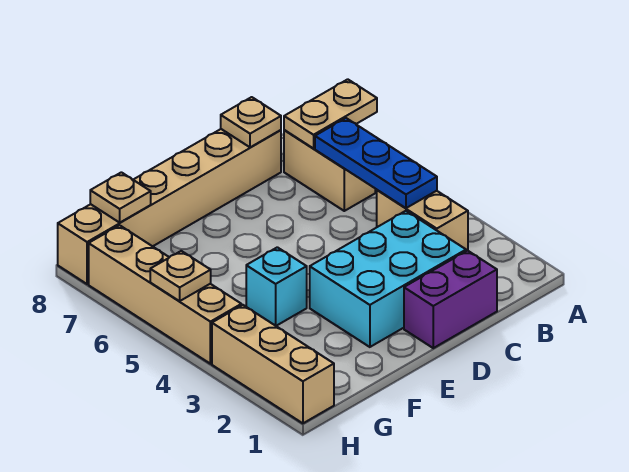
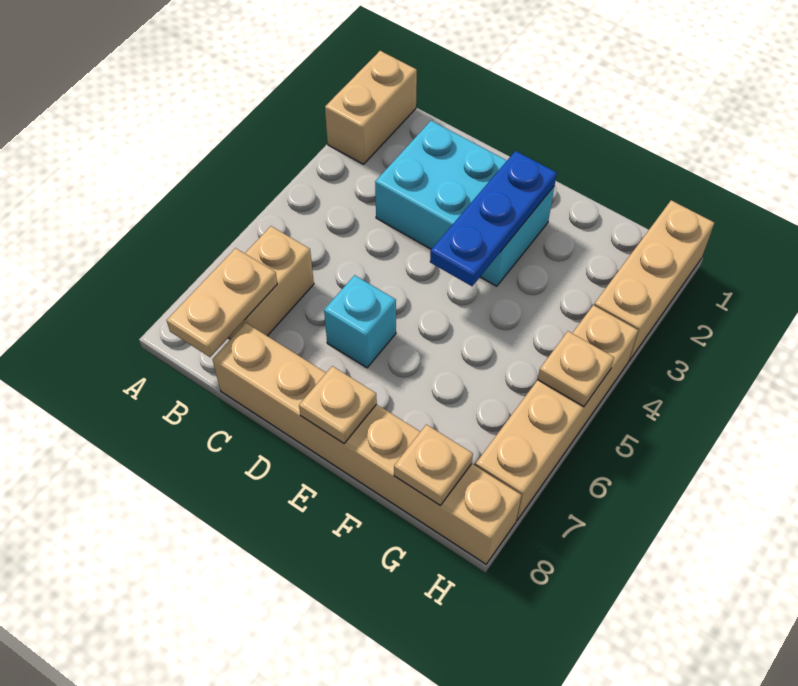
tan plate A7:B7 level 2 -> tan plate B7:B8 level 2
tan brick B3:B4 level 1 -> tan brick A1:A2 level 1
blue plate B4:B6 level 2 -> blue plate E2:E4 level 2
purple brick C1:D1 level 1 -> none
tan plate C8 level 2 -> tan plate E8 level 2
cyan brick F4 level 1 -> cyan brick D6 level 1

